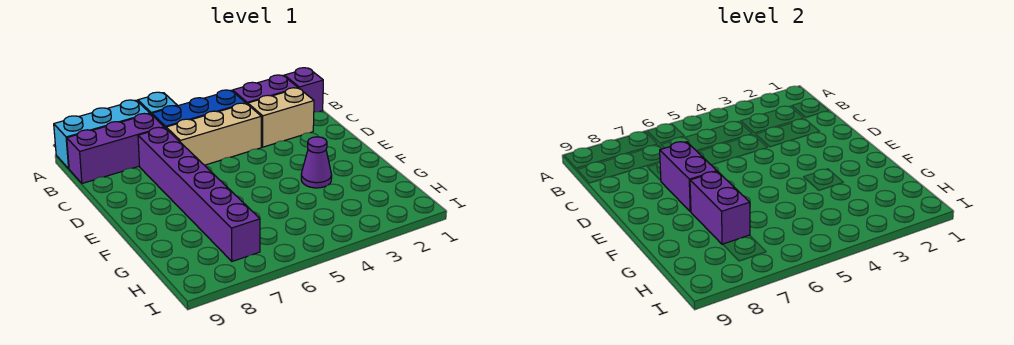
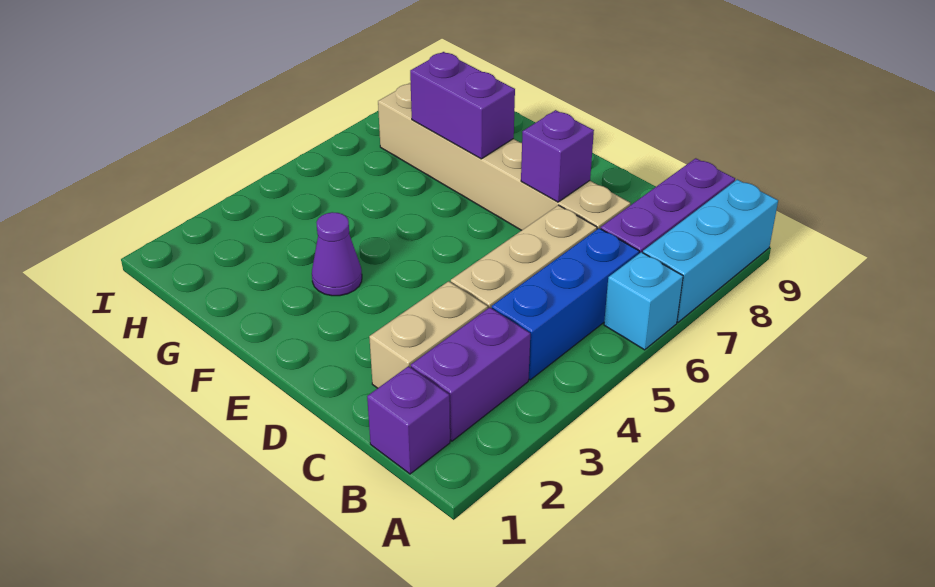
purple brick C7:H7 level 1 -> tan brick C7:H7 level 1
purple brick D7:E7 level 2 -> purple brick D7 level 2

